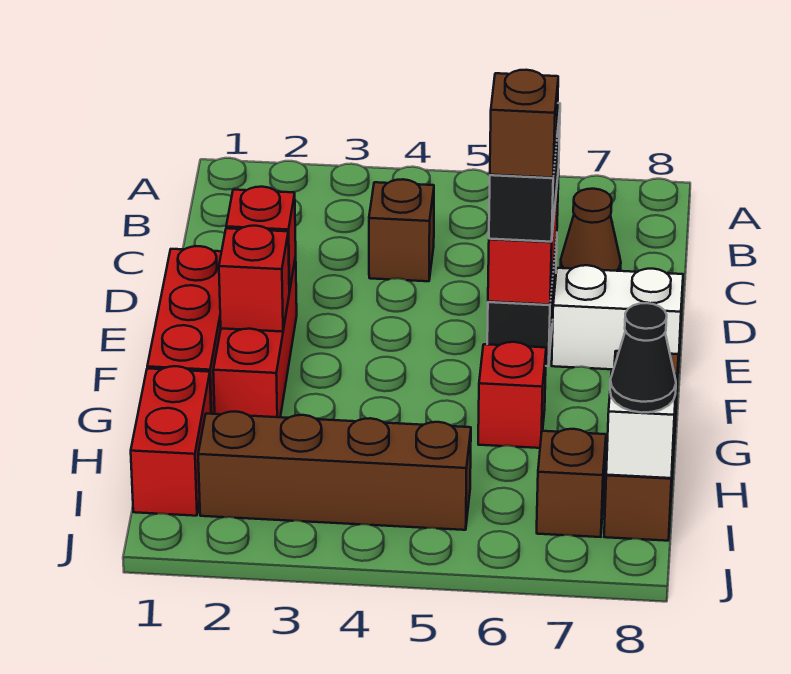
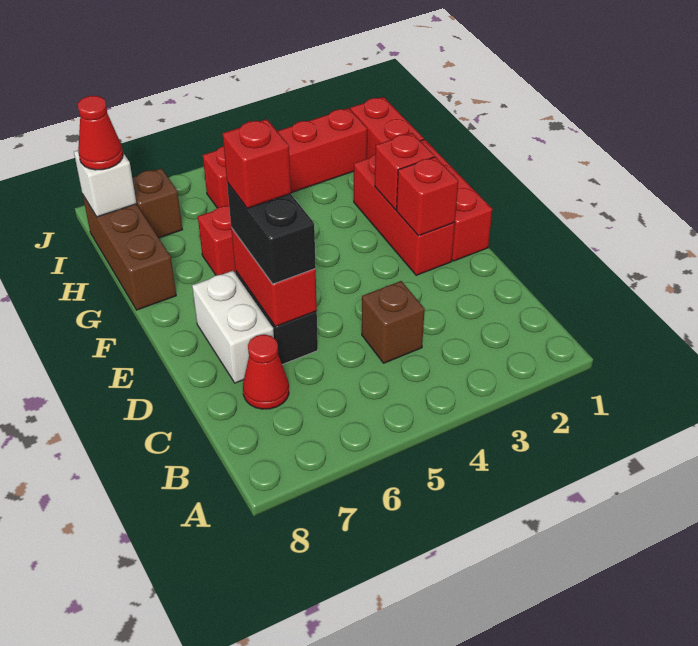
brown cone C7 level 1 -> red cone C7 level 1
brown brick E6 level 4 -> red brick E6 level 4
white brick E7:E8 level 1 -> white brick D7:E7 level 1
brown brick I2:I5 level 1 -> red brick I2:I5 level 1
black cone I8 level 3 -> red cone I8 level 3

